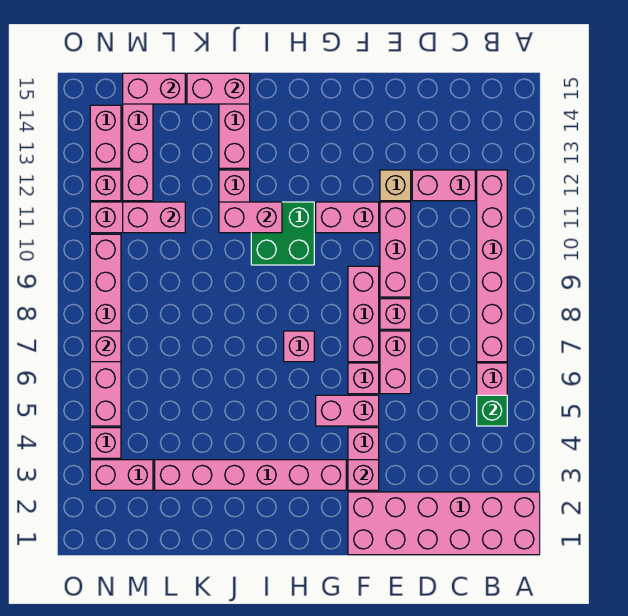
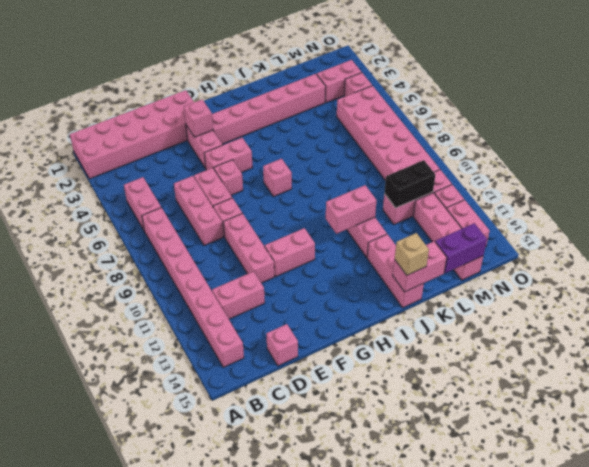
green brick B5 level 2 -> none
pink brick B7:B12 level 1 -> pink brick B7:B14 level 1
tan brick E12 level 1 -> tan brick J15 level 3
pink brick F7:F9 level 1 -> pink brick D6:D8 level 1
green brick H10:I11 level 1 -> none
pink brick L11:M11 level 2 -> black brick L11:M11 level 2
pink brick L15:M15 level 2 -> purple brick L15:M15 level 2
pink brick N5:N10 level 1 -> pink brick M5:N10 level 1
pink brick N7 level 2 -> pink brick D15 level 1

